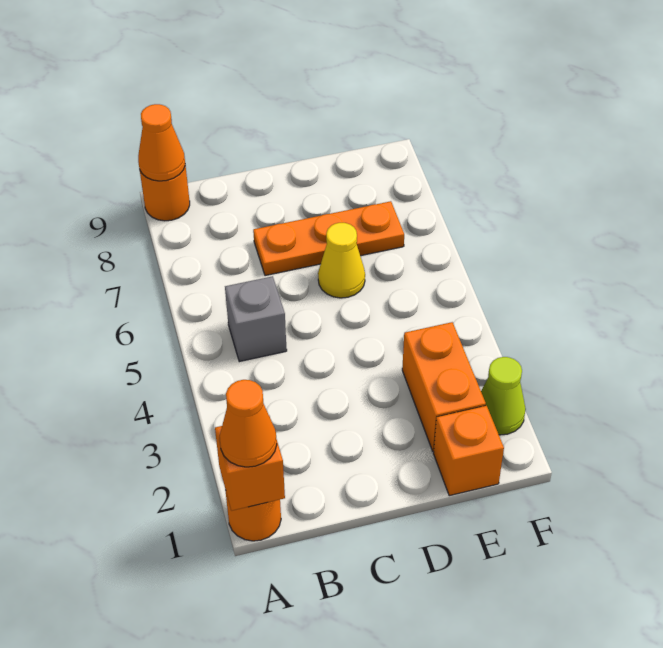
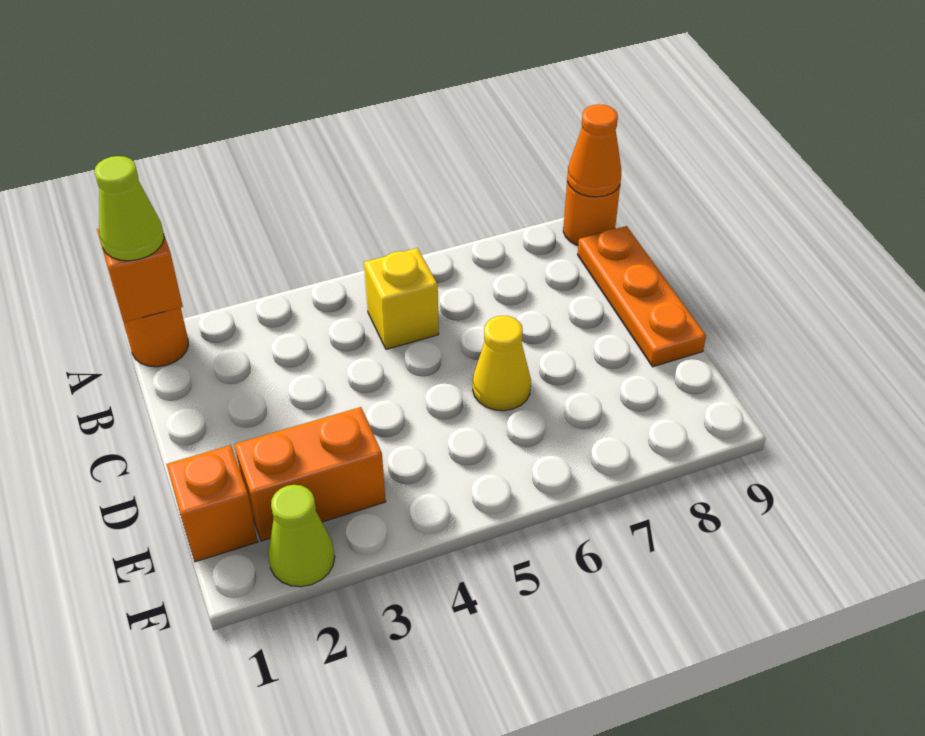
orange cone A1 level 3 -> lime cone A1 level 3
grey brick B5 level 1 -> yellow brick B5 level 1
orange plate C7:E7 level 1 -> orange plate B9:D9 level 1

